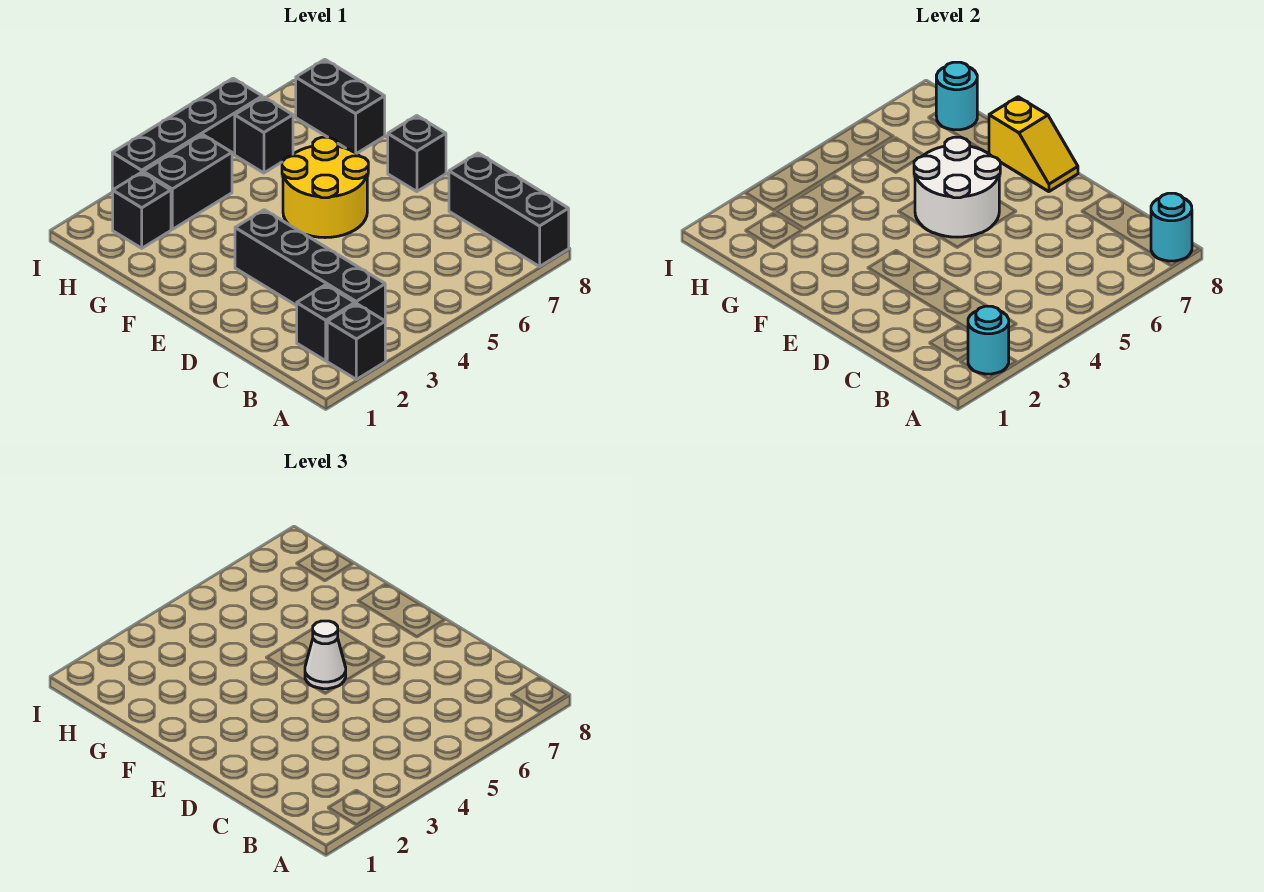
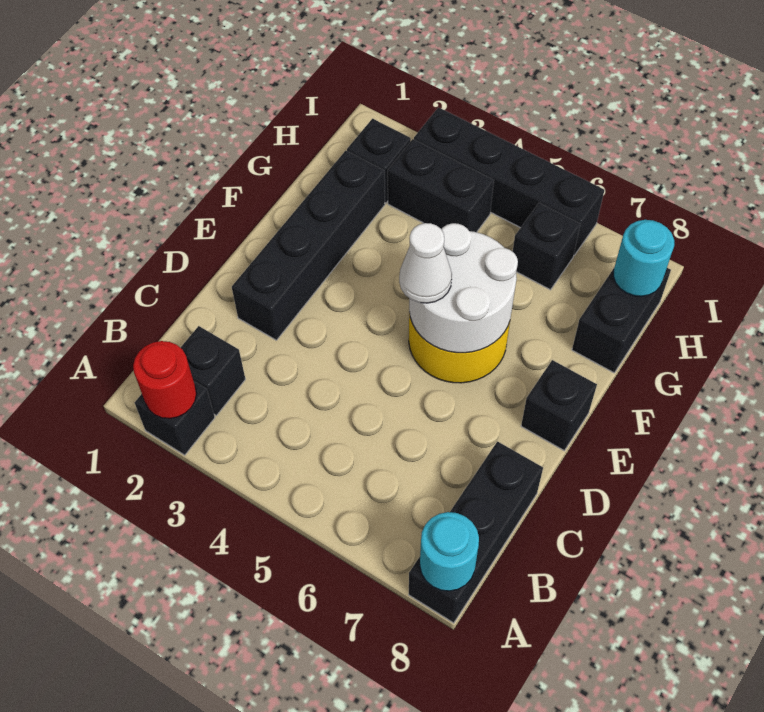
cyan round brick A2 level 2 -> red round brick A2 level 2
black brick B3:E3 level 1 -> black brick D2:G2 level 1
yellow slope E8:F8 level 2 top F -> none

